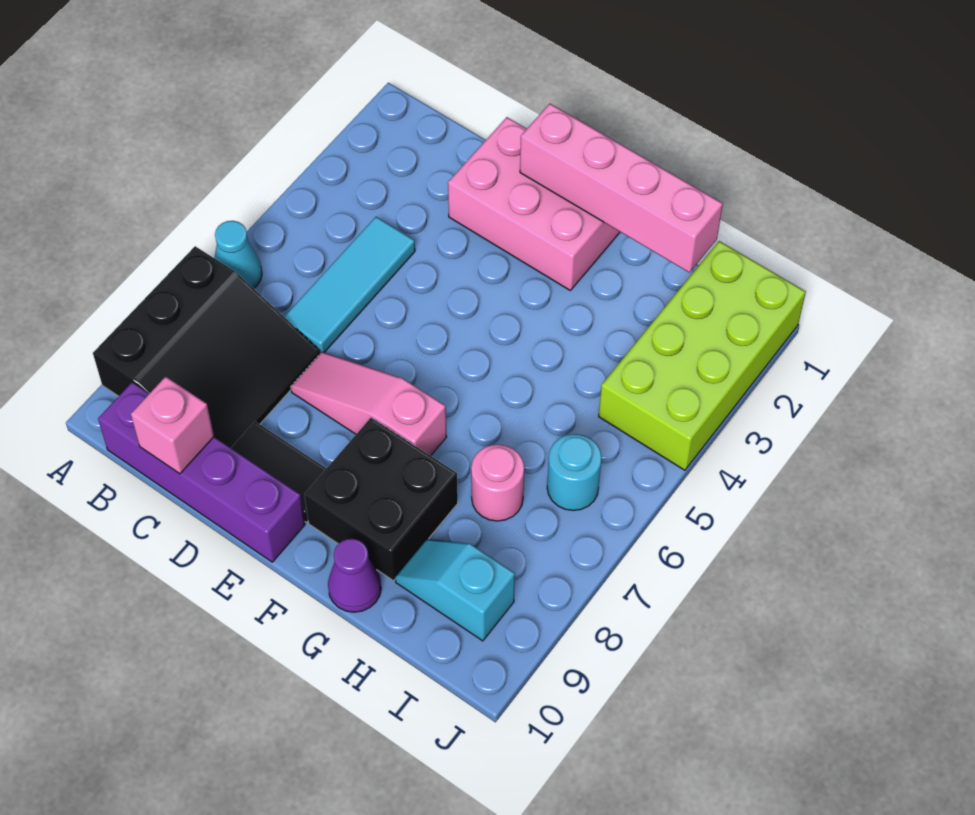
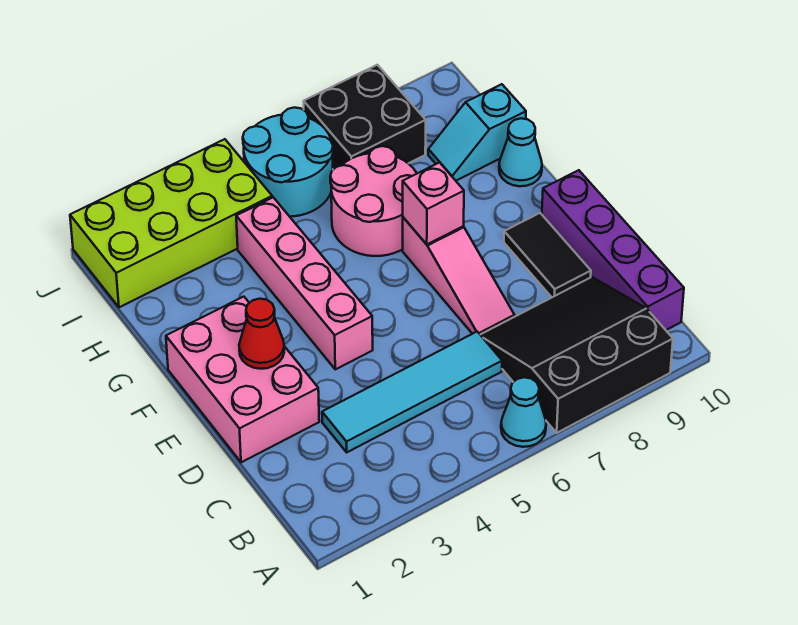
cyan tile C4:C6 level 1 -> cyan tile C3:C6 level 1
pink brick C10 level 2 -> pink brick F7 level 2
pink brick E1:H1 level 2 -> pink brick E4:H4 level 1
none -> red cone E2 level 2
black brick F8:G9 level 1 -> black brick I7:J8 level 1
purple cone G10 level 1 -> cyan cone G10 level 1
pink round brick H7 level 1 -> pink round brick G6:H7 level 1
cyan slope H9:I9 level 1 top I -> cyan slope H9:H10 level 1 top 10
cyan round brick I6 level 1 -> cyan round brick I5:J6 level 1

